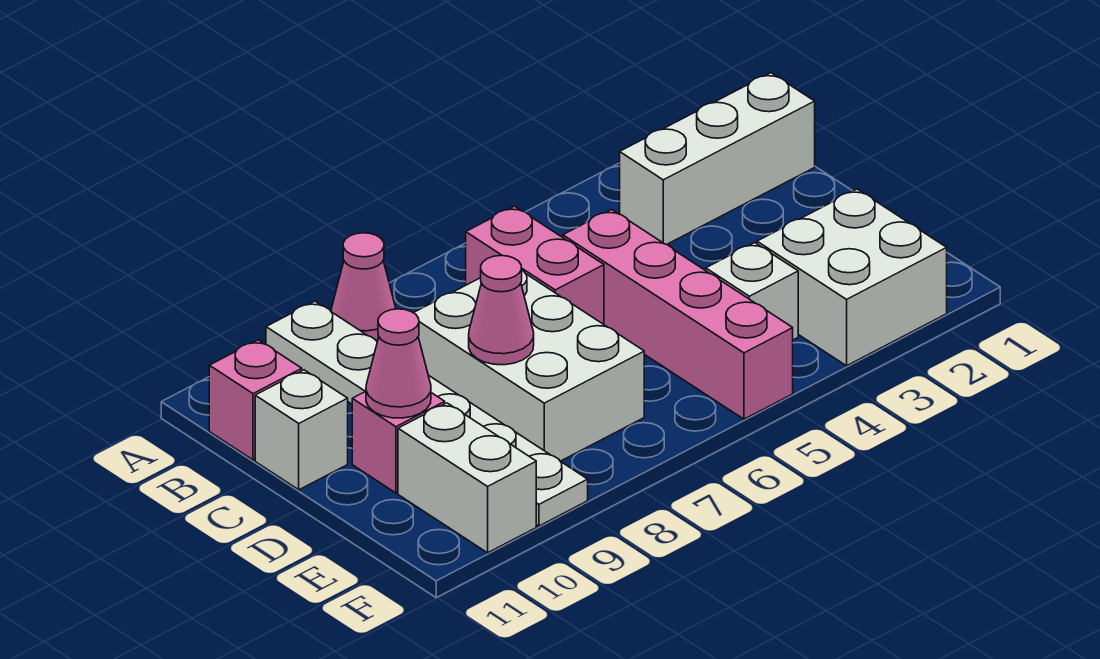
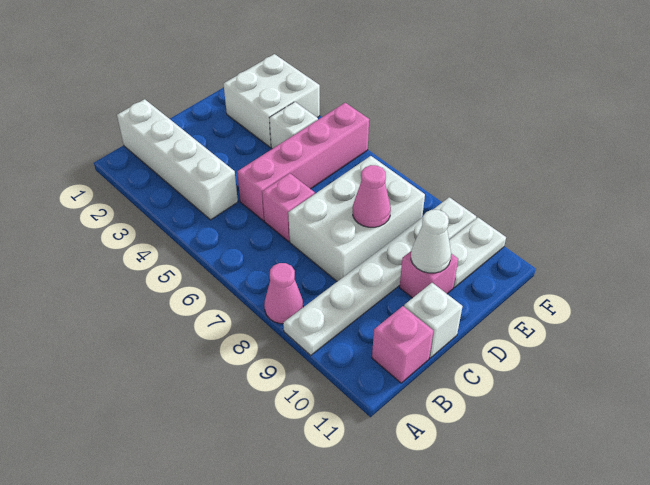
white brick B1:B3 level 1 -> white brick B1:B4 level 1
pink brick B6:C6 level 1 -> pink brick C6 level 1
pink cone D10 level 2 -> white cone D10 level 2
white brick E10:F10 level 1 -> white plate E10:F10 level 1

